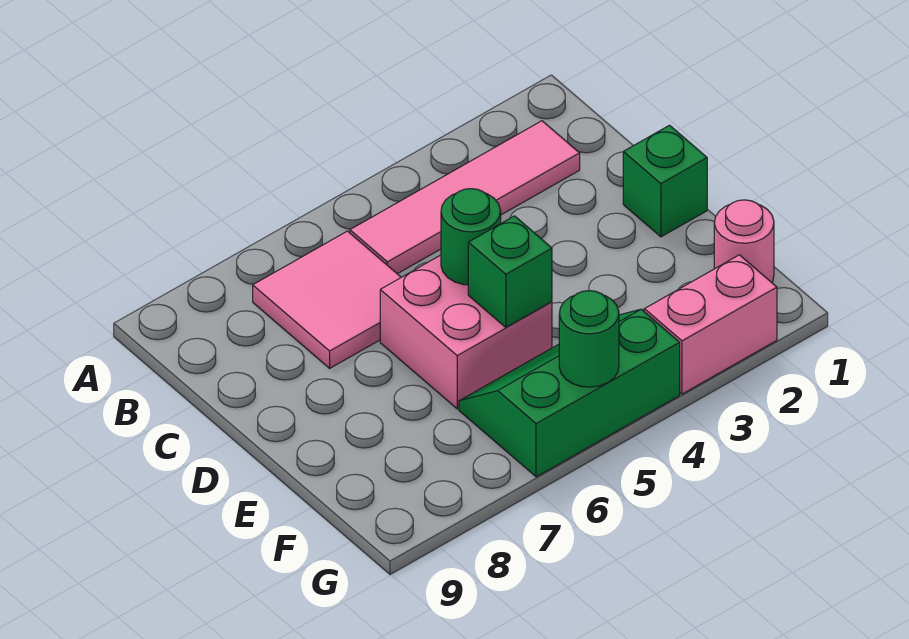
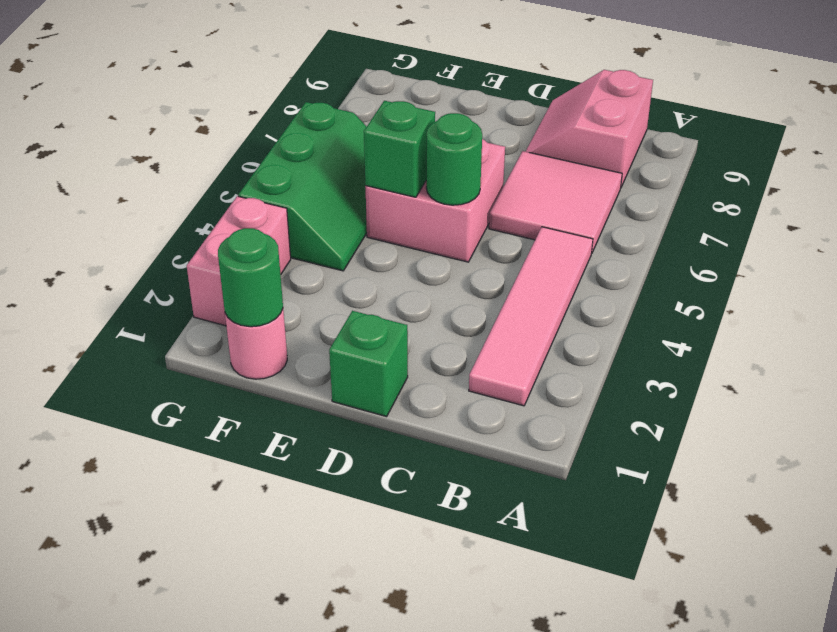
none -> pink slope B8:C9 level 1 top B
green round brick G5 level 2 -> green round brick F1 level 2

